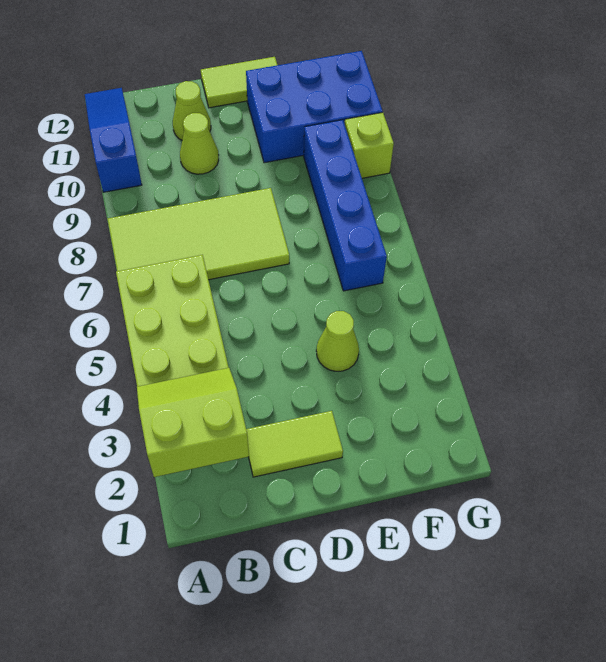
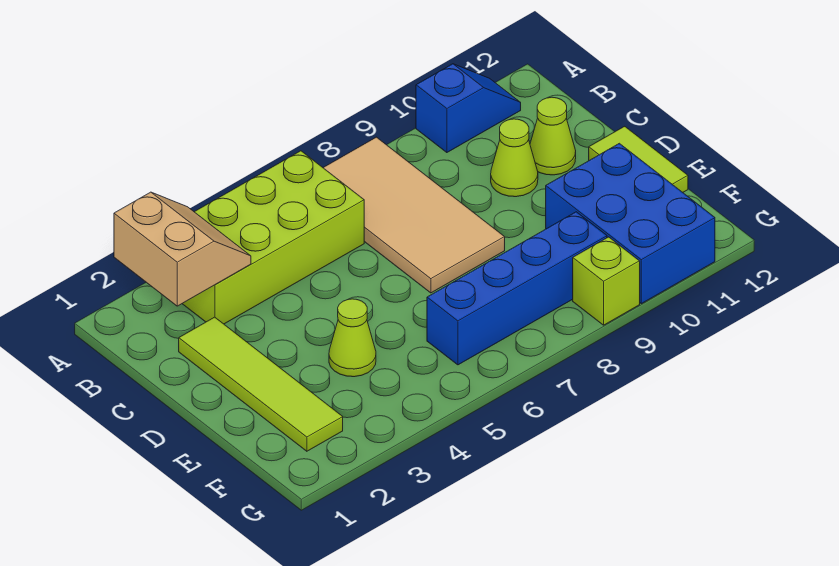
lime slope A2:B3 level 2 top 2 -> tan slope A2:B3 level 2 top 2
lime tile A7:D8 level 1 -> tan tile A7:D8 level 1
blue slope A10:A12 level 1 top 10 -> blue slope A10:A11 level 1 top 10
lime tile C2:D2 level 1 -> lime tile C2:F2 level 1

